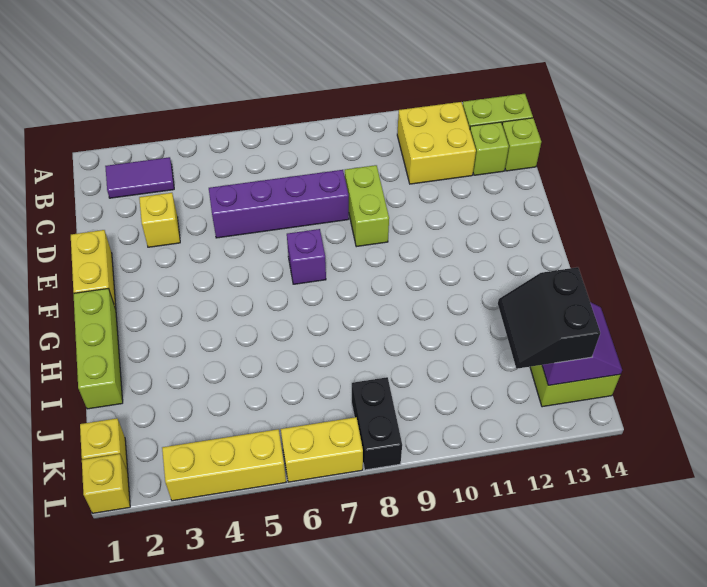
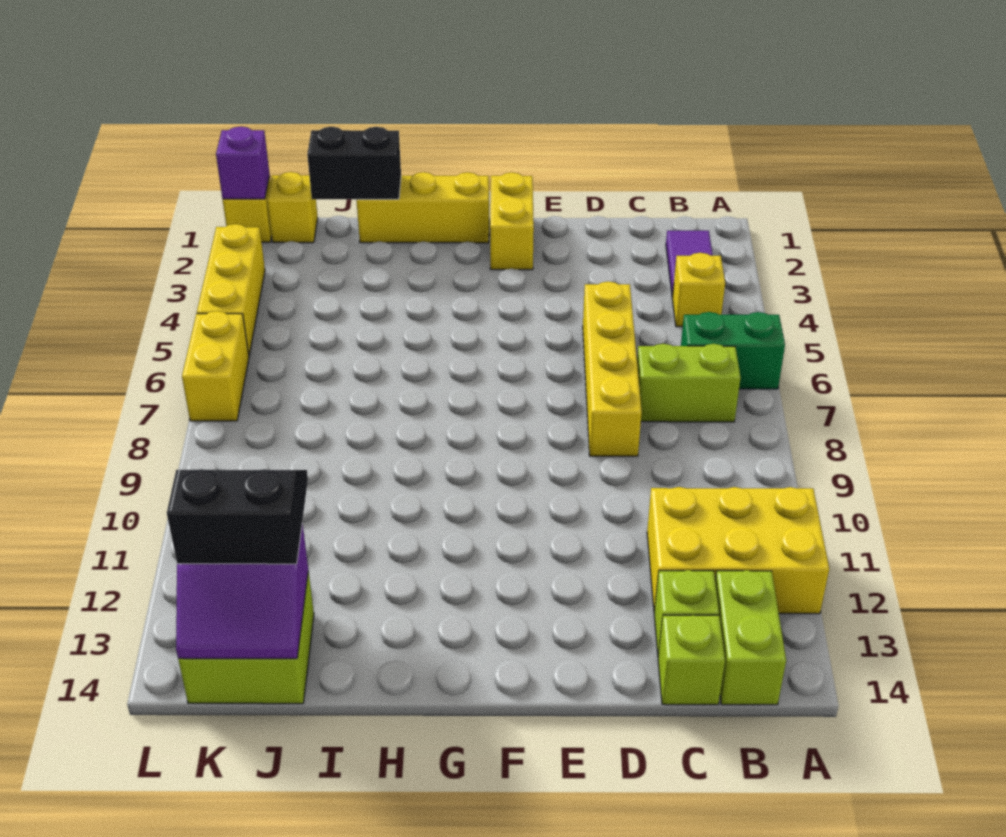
none -> green brick A6:B6 level 1
yellow brick B11:C12 level 1 -> yellow brick A11:C12 level 1
yellow brick D3 level 1 -> yellow brick B4 level 1
purple brick D5:D8 level 1 -> yellow brick D5:D8 level 1
lime brick D9:E9 level 1 -> lime brick B7:C7 level 1
yellow brick E1:F1 level 1 -> yellow brick F1:F2 level 1
purple brick F7 level 1 -> purple brick L1 level 2
lime brick G1:I1 level 1 -> yellow brick G1:I1 level 1
black brick K8:L8 level 1 -> black brick I1:J1 level 2

